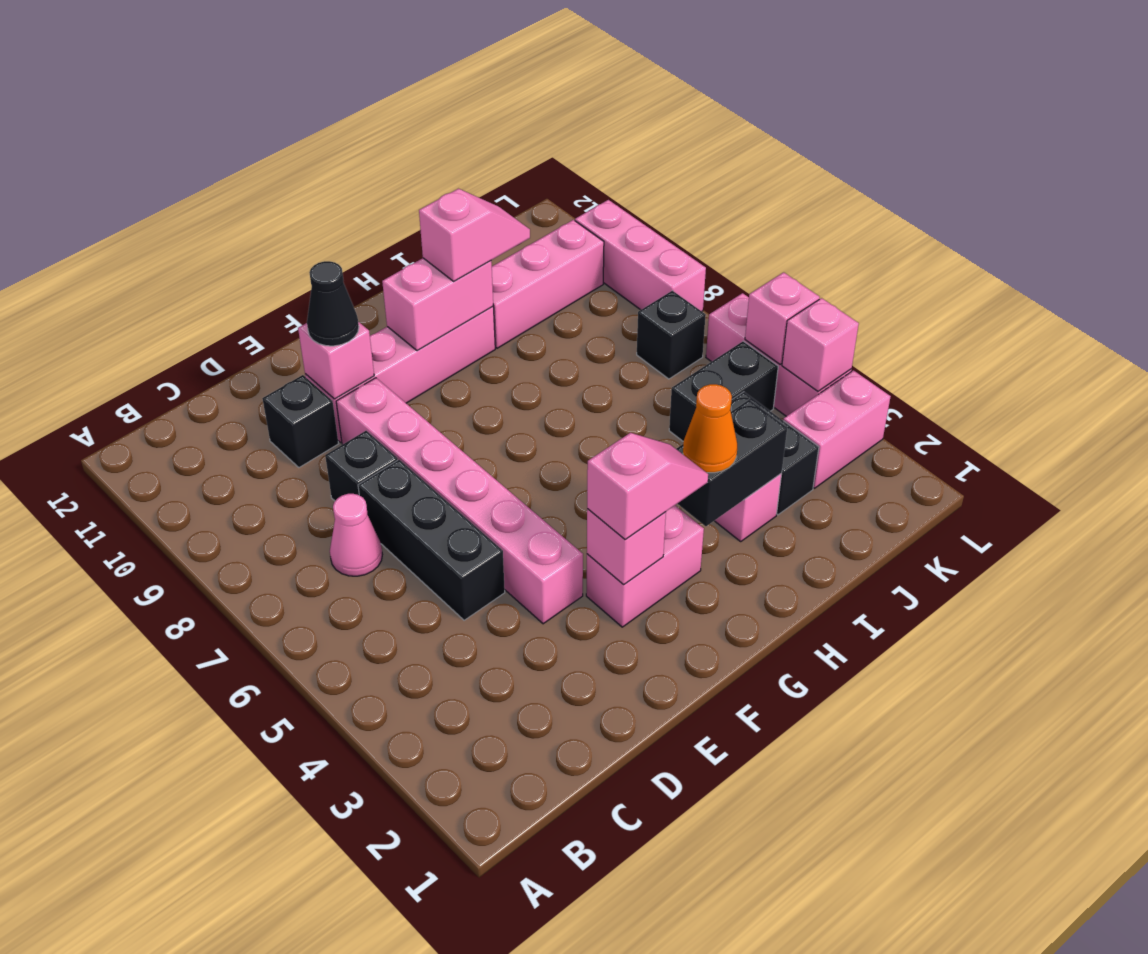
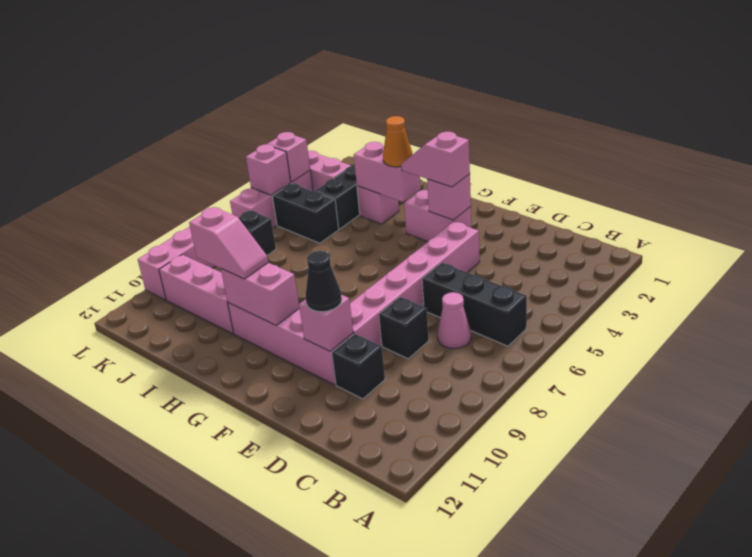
black brick D5:D7 level 1 -> black brick B6:D6 level 1
black brick H3:I3 level 2 -> pink brick H3:I3 level 2
pink slope H10:I10 level 3 top H -> pink slope H10:I10 level 3 top I

